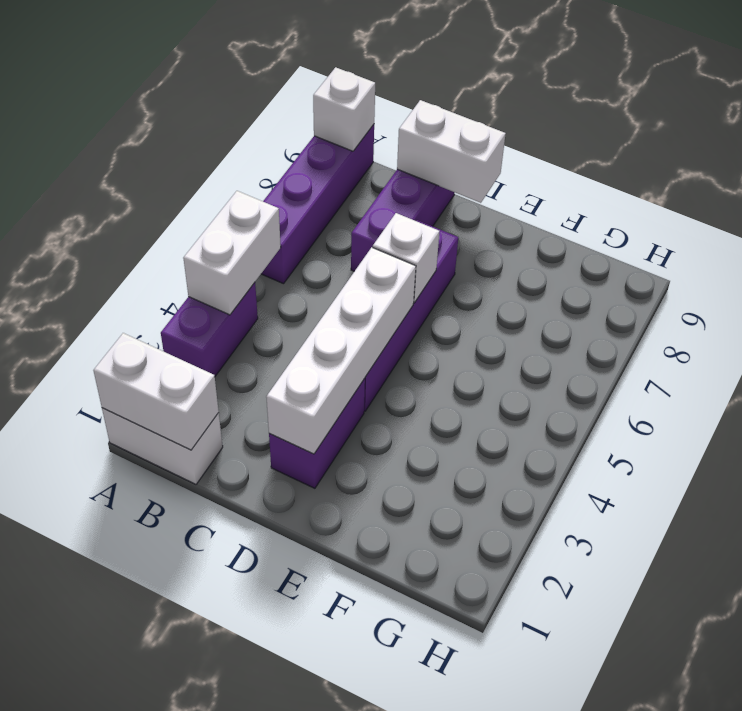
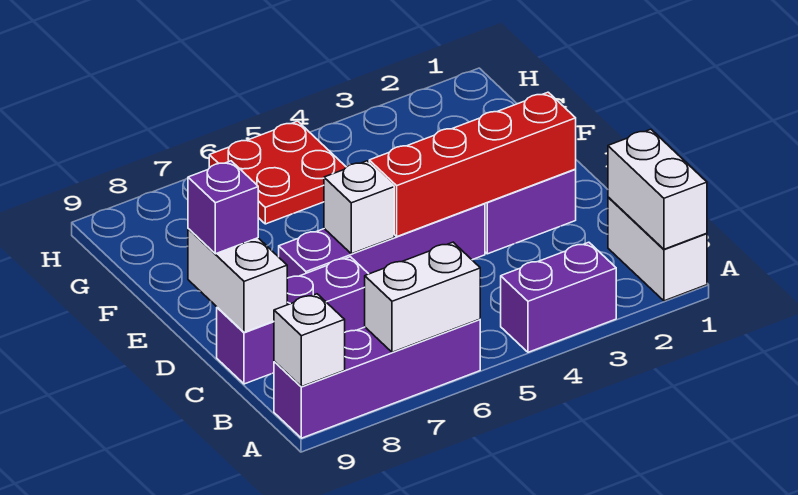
white brick A4:A5 level 2 -> white brick A6:A7 level 2
white brick D2:D5 level 2 -> red brick D2:D5 level 2
none -> purple brick D9 level 3
none -> red plate G5:H6 level 1

